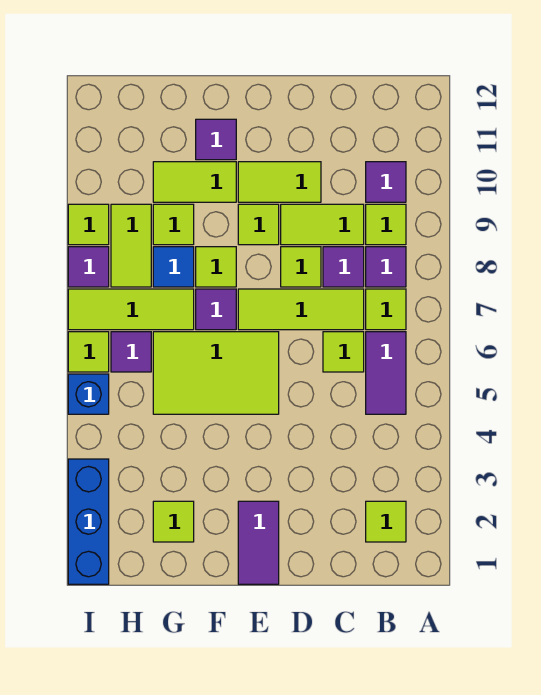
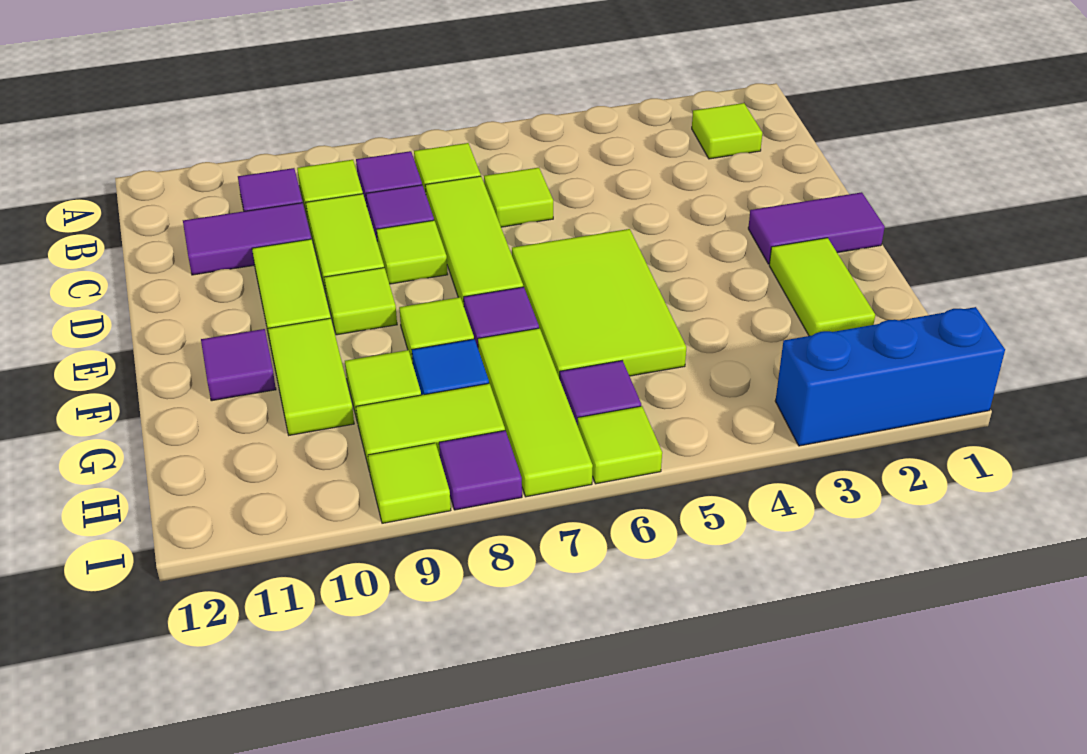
purple tile B5:B6 level 1 -> purple tile C10:C11 level 1
lime tile G2 level 1 -> lime tile F2:G2 level 1
blue brick I5 level 1 -> none

